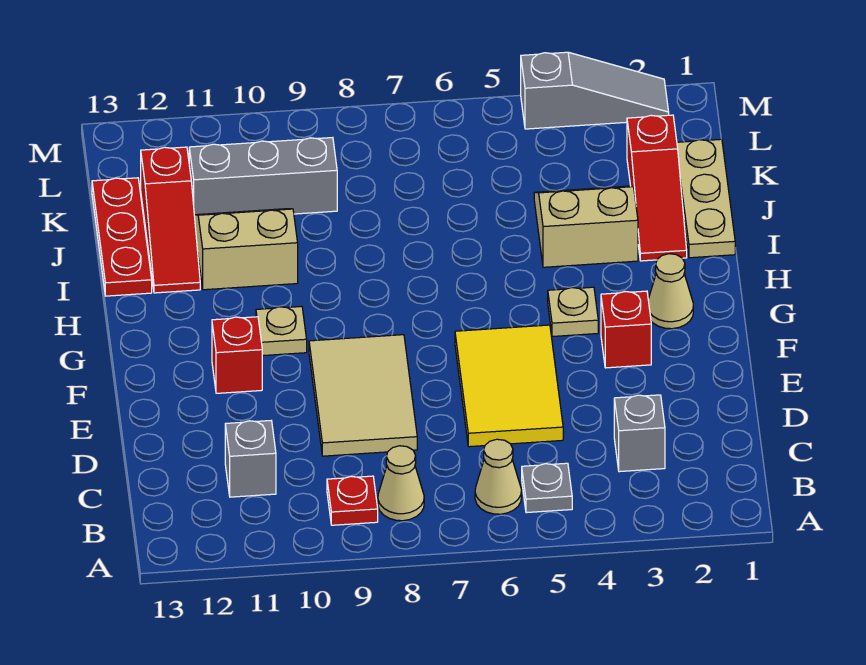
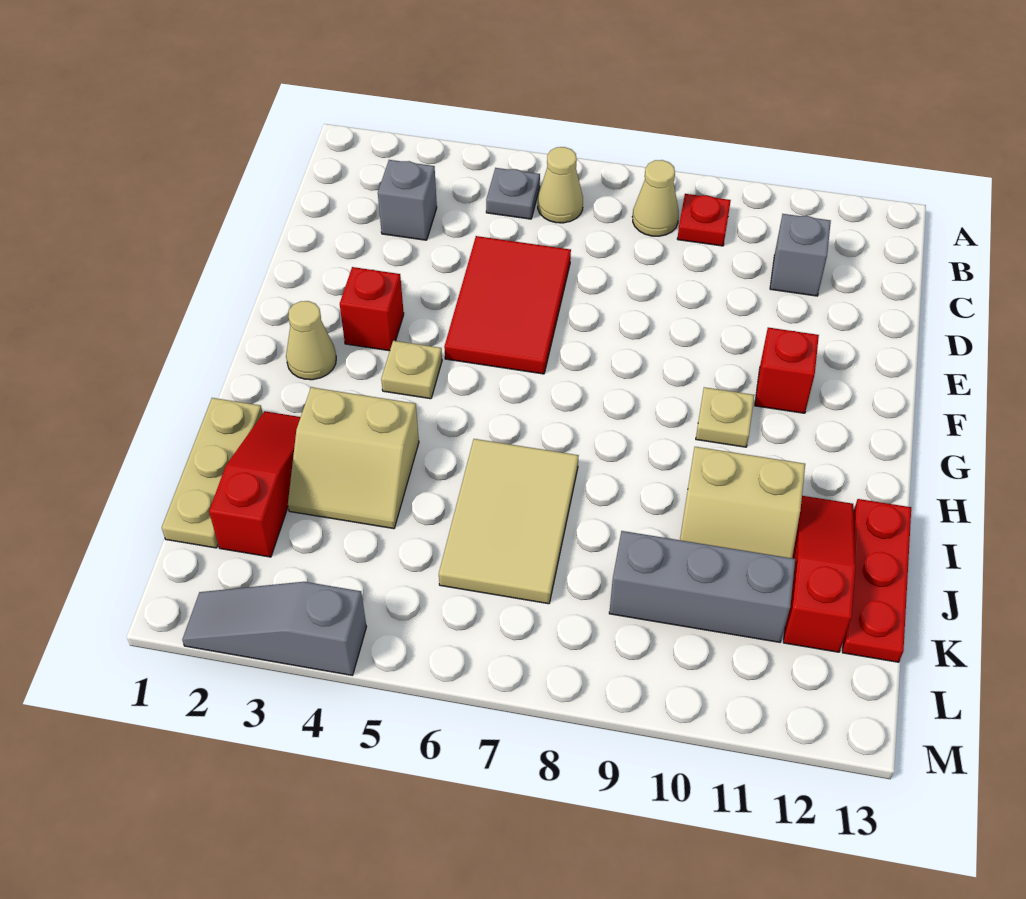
yellow tile D5:F6 level 1 -> red tile D5:F6 level 1
tan tile D8:F9 level 1 -> tan tile I6:K7 level 1

